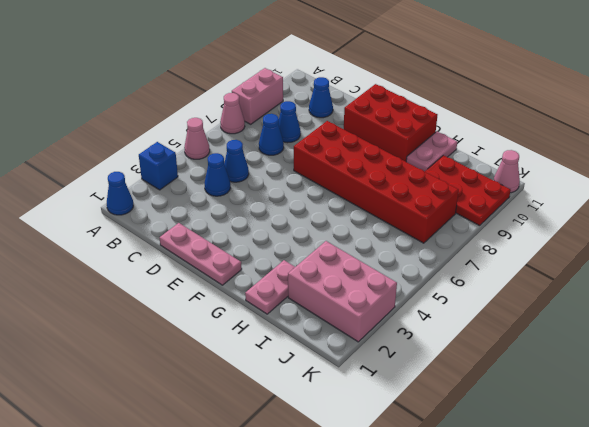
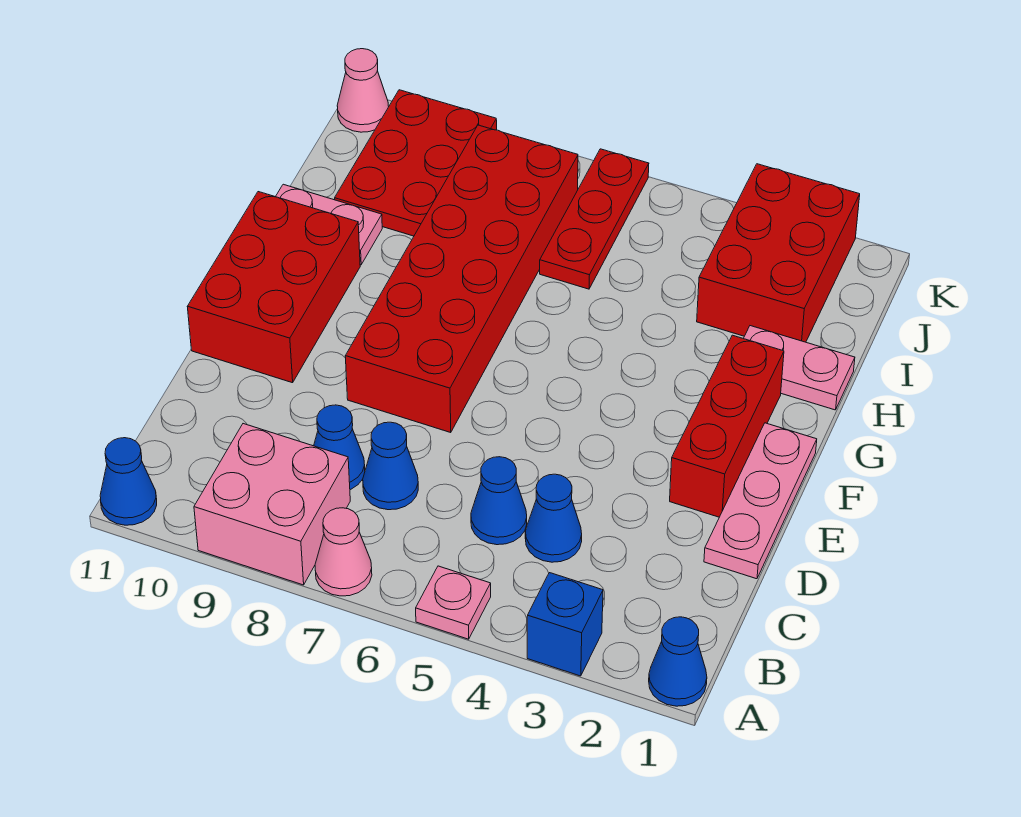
pink cone A5 level 1 -> pink plate A5 level 1
pink brick A8:A9 level 1 -> pink brick A8:B9 level 1
blue cone C10 level 1 -> blue cone A11 level 1
none -> red brick E2:G2 level 1
pink brick I2:K3 level 1 -> red brick I2:K3 level 1
none -> red plate I6:K6 level 1

